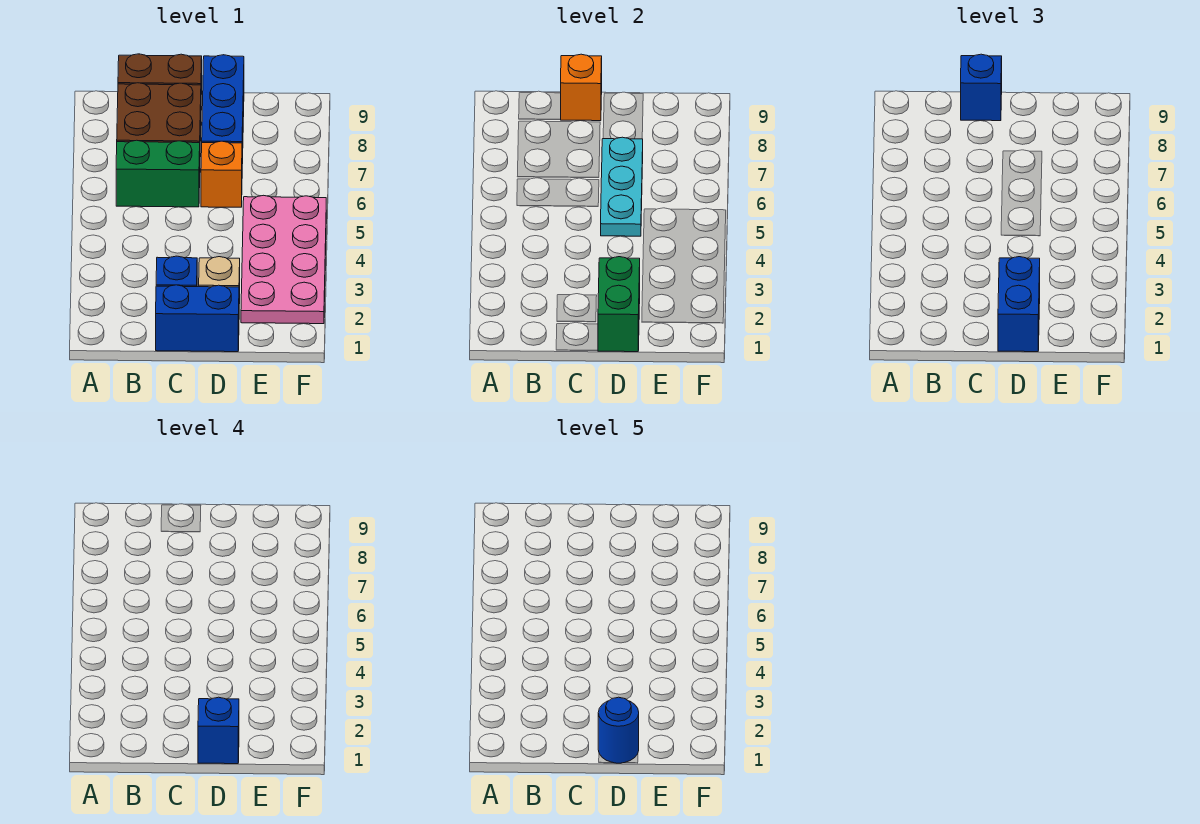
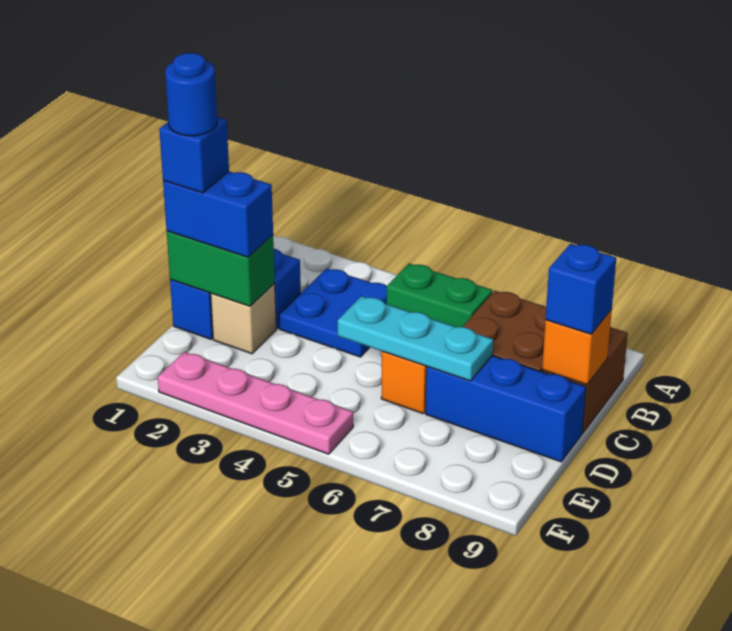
none -> blue plate B3:C4 level 1
green brick B6:C6 level 1 -> green brick B5:B6 level 1
pink plate E2:F5 level 1 -> pink plate F2:F5 level 1

